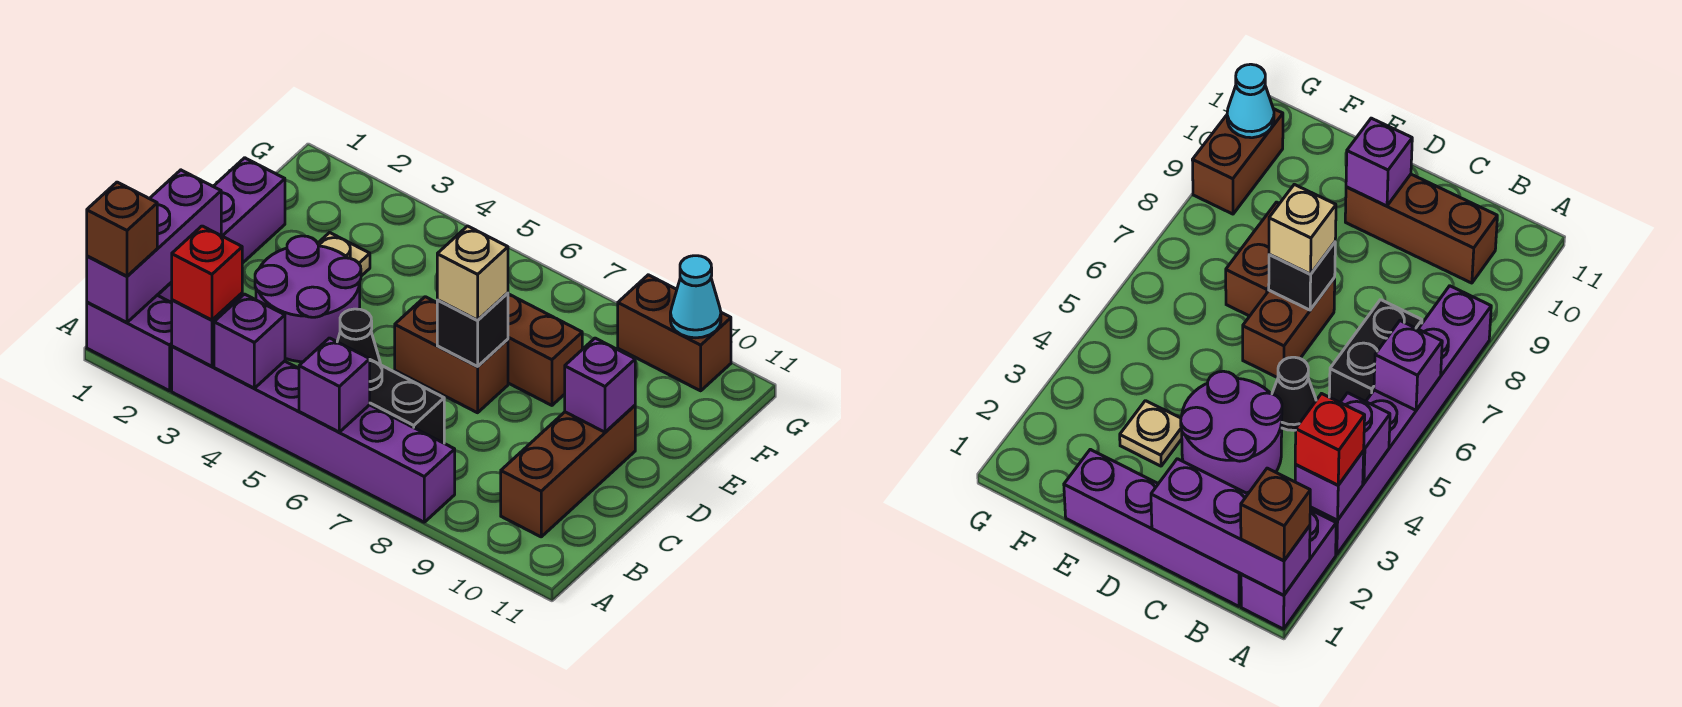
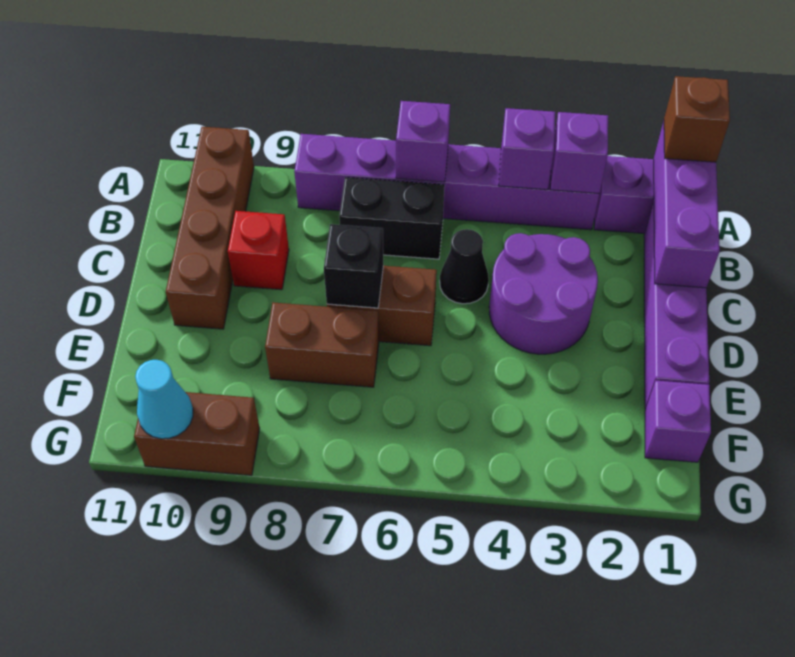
red brick A3 level 3 -> red brick C9 level 1
brown brick B10:D10 level 1 -> brown brick A10:D10 level 1
tan brick D7 level 3 -> none
purple brick D10 level 2 -> purple brick F1 level 1
tan plate E3 level 1 -> none

